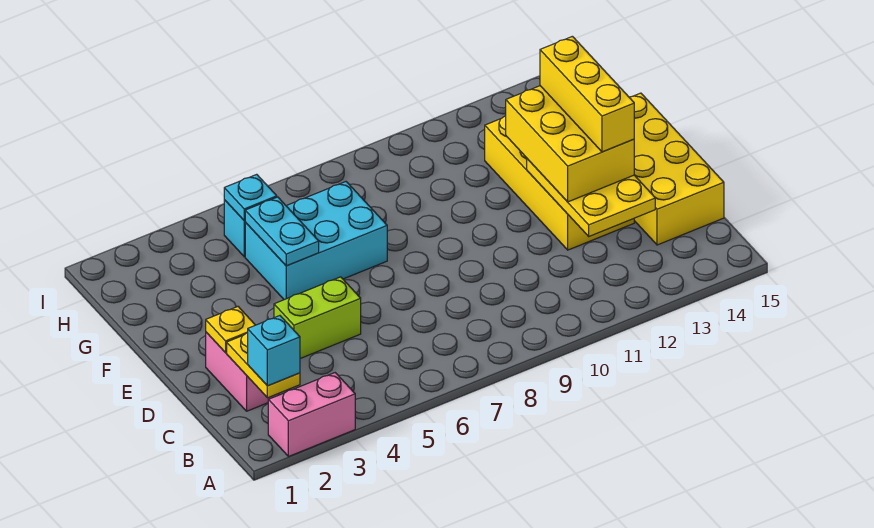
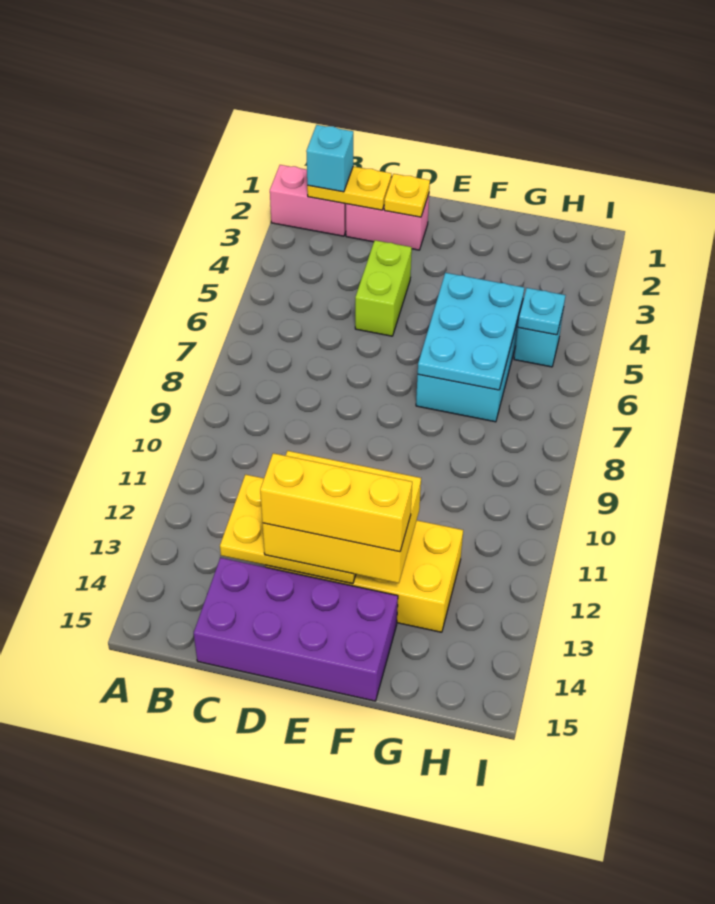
pink brick A2:A3 level 1 -> pink brick A2:B2 level 1
yellow brick C14:F15 level 1 -> purple brick C14:F15 level 1
cyan plate F5:G5 level 2 -> cyan plate F5:G7 level 2

